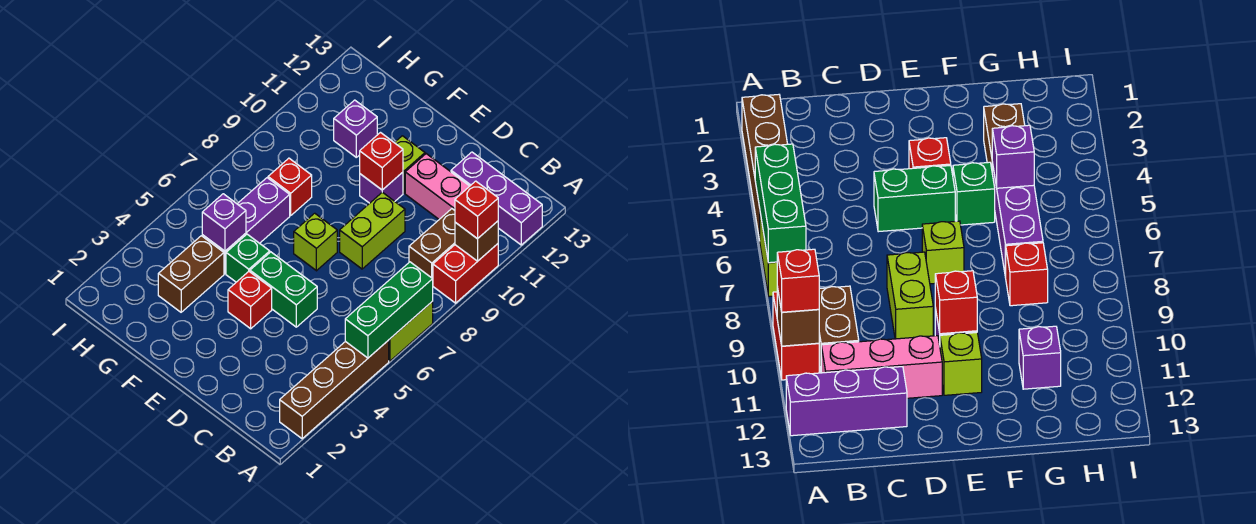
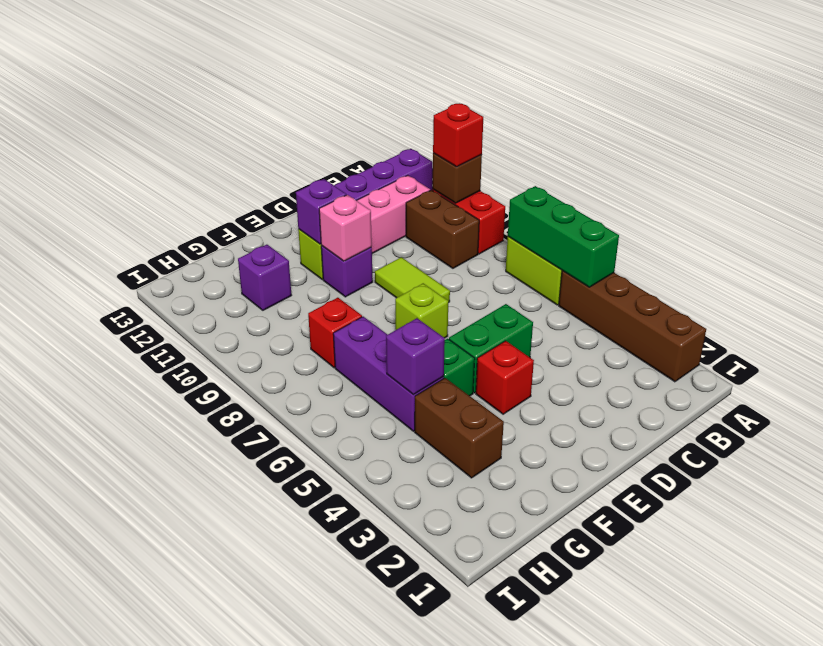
lime brick D8:D9 level 1 -> lime tile D8:D9 level 1
red brick E10 level 2 -> pink brick E10 level 2
none -> purple brick E11 level 2

